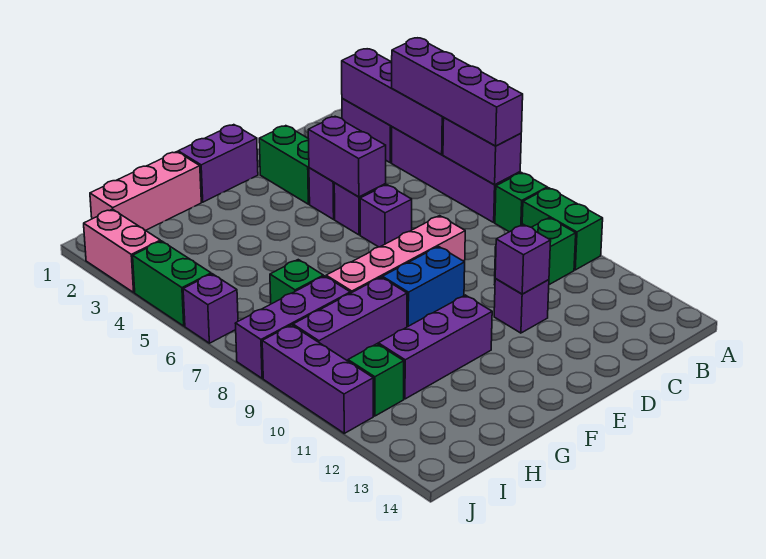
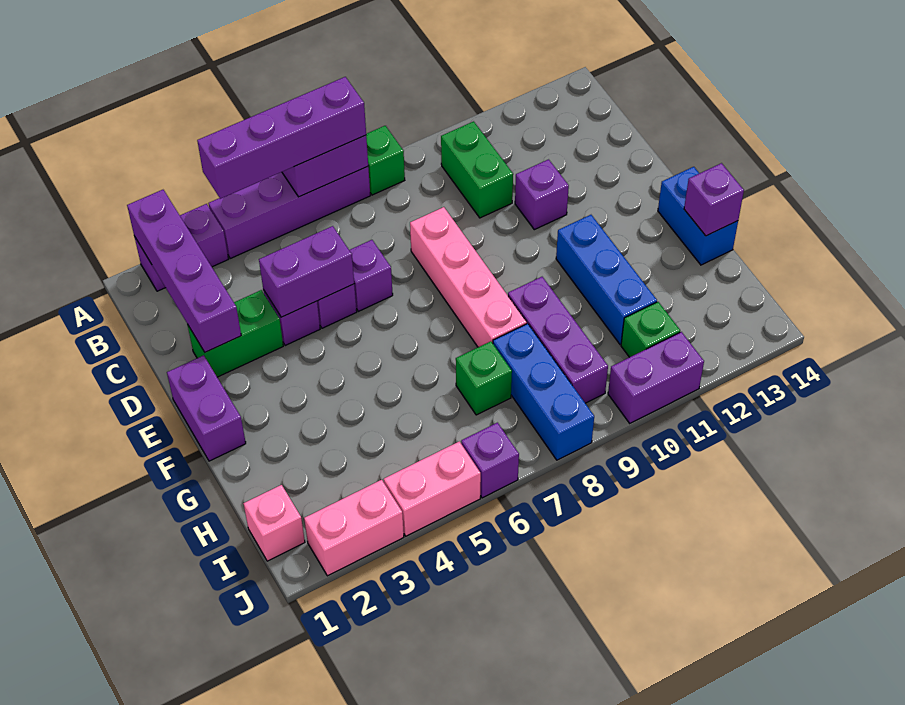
purple brick A2:A5 level 2 -> purple brick A2:D2 level 2
green brick A9:A10 level 1 -> none
purple brick D11 level 2 -> purple brick G14 level 2
blue brick E9:F9 level 1 -> blue brick F14:G14 level 1
purple brick F11:H11 level 1 -> blue brick F11:H11 level 1
pink brick G1:I1 level 1 -> pink brick I1 level 1
purple brick H8:J8 level 1 -> blue brick H8:J8 level 1
green brick J4:J5 level 1 -> pink brick J4:J5 level 1
purple brick J9:J11 level 1 -> purple brick J10:J11 level 1

